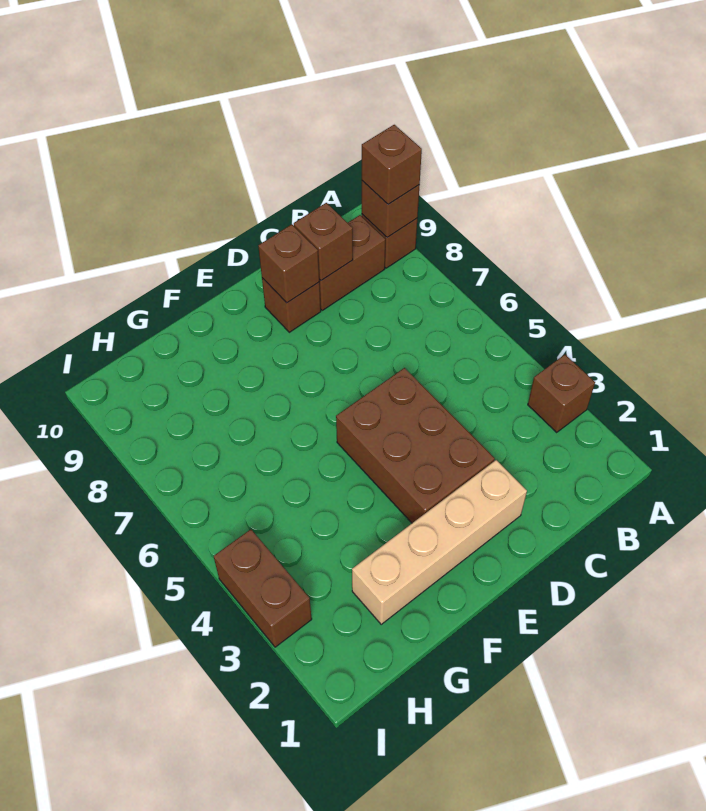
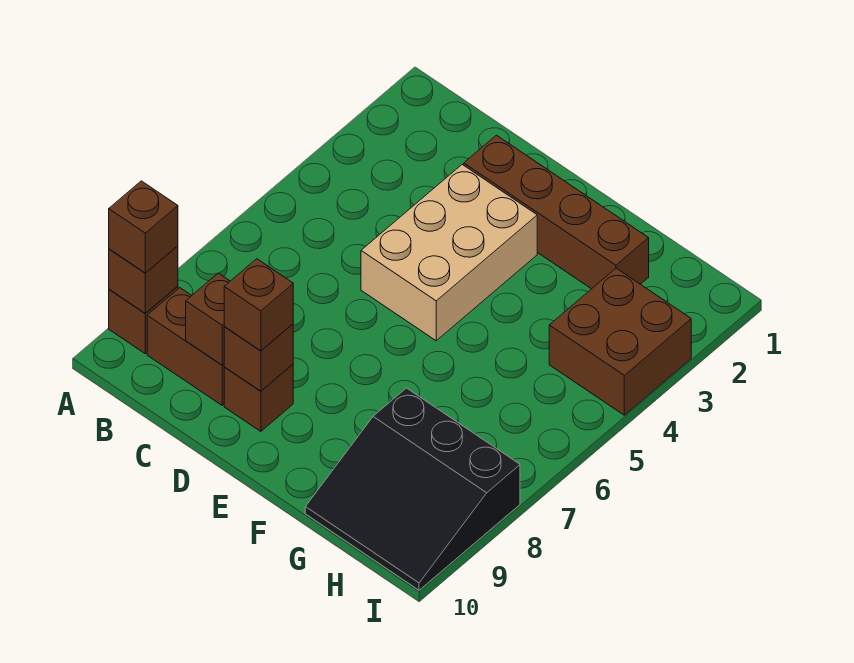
brown brick A3 level 1 -> brown brick D9 level 3
tan brick D2:G2 level 1 -> brown brick D2:G2 level 1
brown brick D3:E5 level 1 -> tan brick D3:E5 level 1
none -> black slope G8:I10 level 1 top 8
brown brick I3:I4 level 1 -> brown brick H3:I4 level 1

